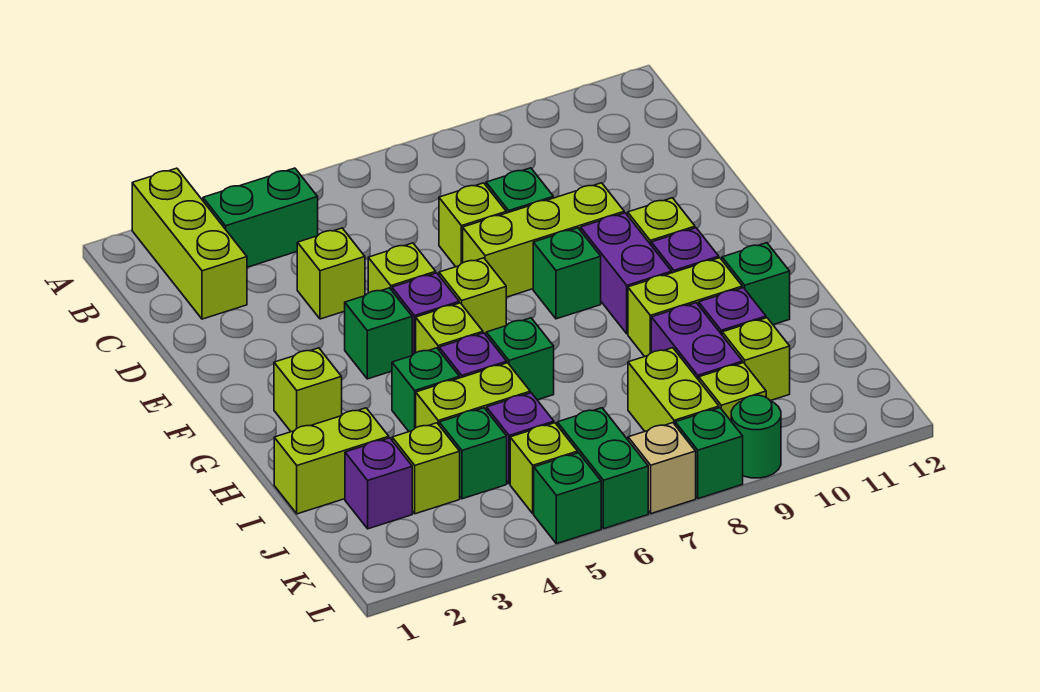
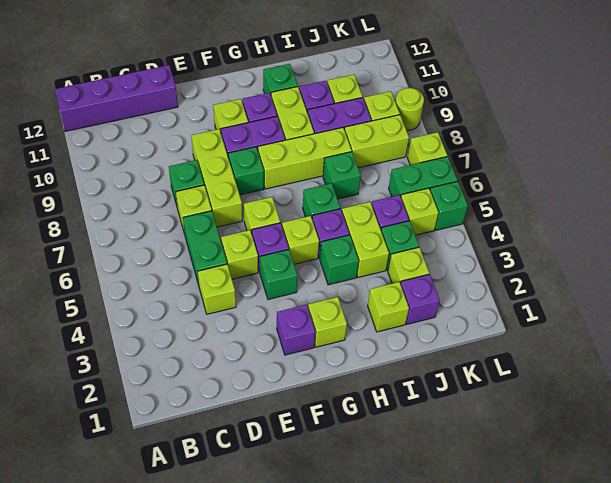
lime brick A2:C2 level 1 -> lime brick G8:I8 level 1
none -> purple brick A12:D12 level 1
green brick B3:B4 level 1 -> green brick D5:D6 level 1
none -> purple brick F2 level 1
lime brick I1:I2 level 1 -> lime brick I2 level 1
tan brick L7 level 1 -> lime brick L7 level 1
green brick L8 level 1 -> green brick I7 level 1
green round brick L9 level 1 -> lime round brick L9 level 1

